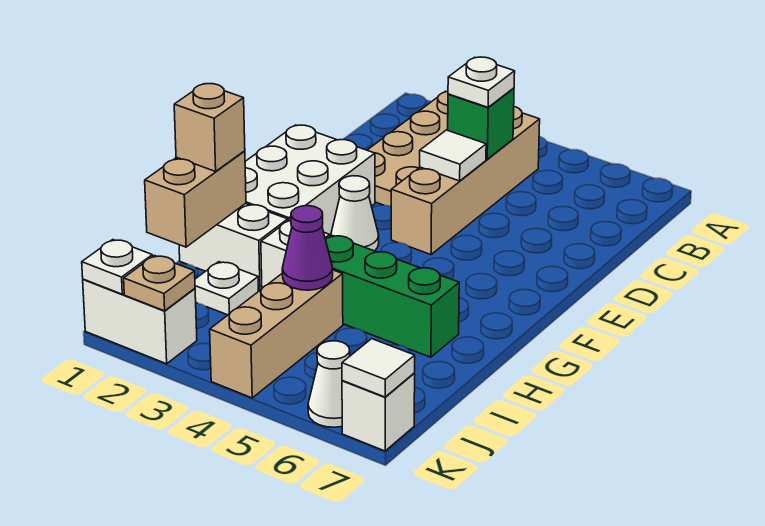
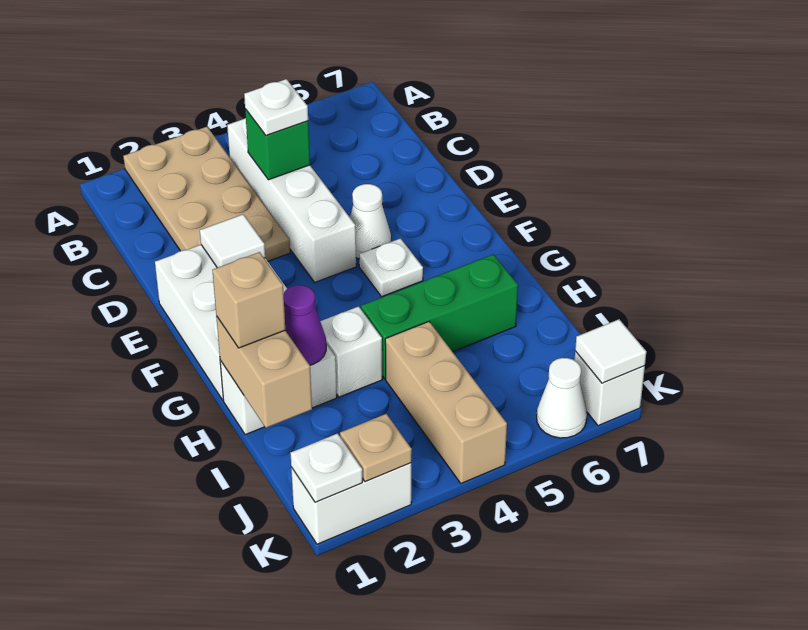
tan brick B4:E4 level 1 -> white brick B4:E4 level 1
white tile D4 level 2 -> white tile E2 level 2
white cone F3 level 1 -> white cone E5 level 1
white plate I2 level 1 -> white plate F5 level 1
purple cone I4 level 2 -> purple cone H2 level 2

